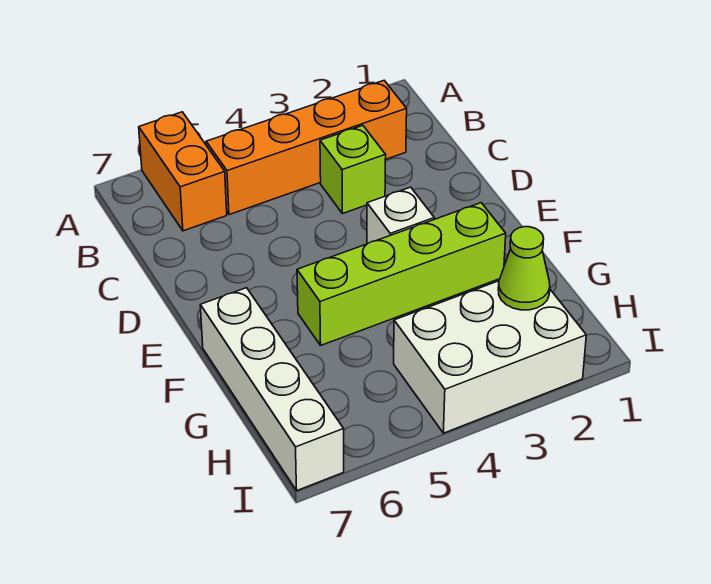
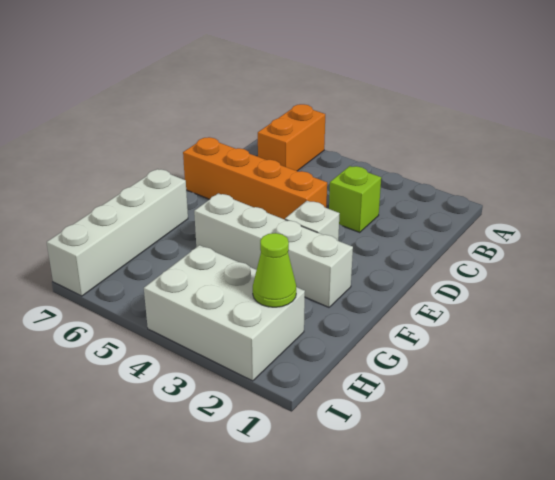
orange brick B2:B5 level 1 -> orange brick D4:D7 level 1
lime brick F2:F5 level 1 -> white brick F2:F5 level 1

